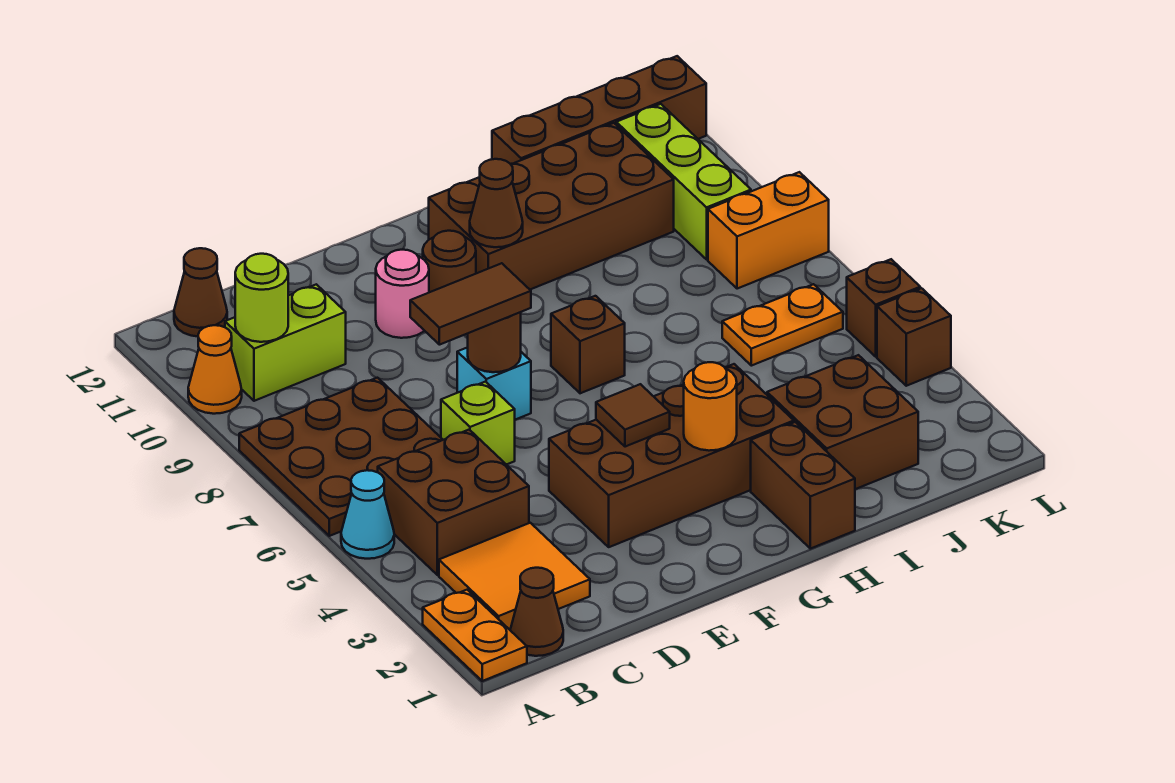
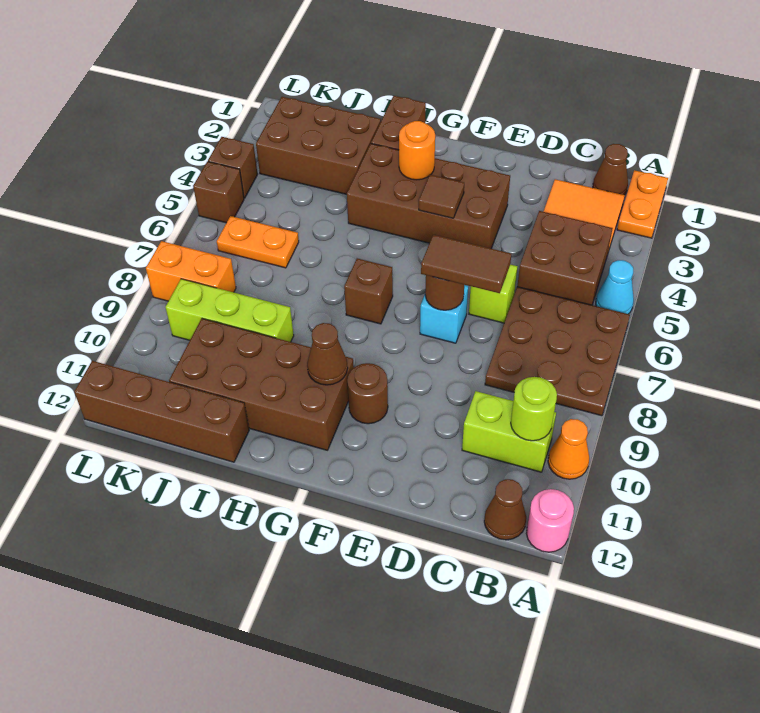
pink round brick E10 level 1 -> pink round brick A12 level 1
brown brick I2:J3 level 1 -> brown brick I2:K3 level 1
lime brick K9:K11 level 1 -> lime brick I9:K9 level 1

